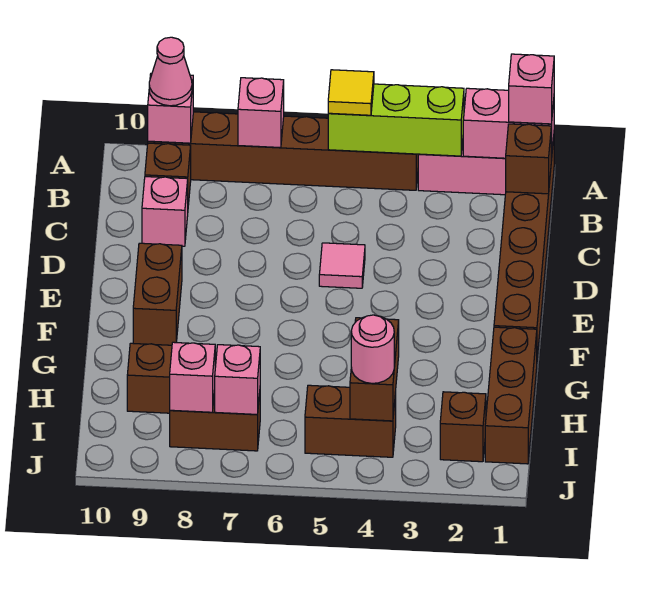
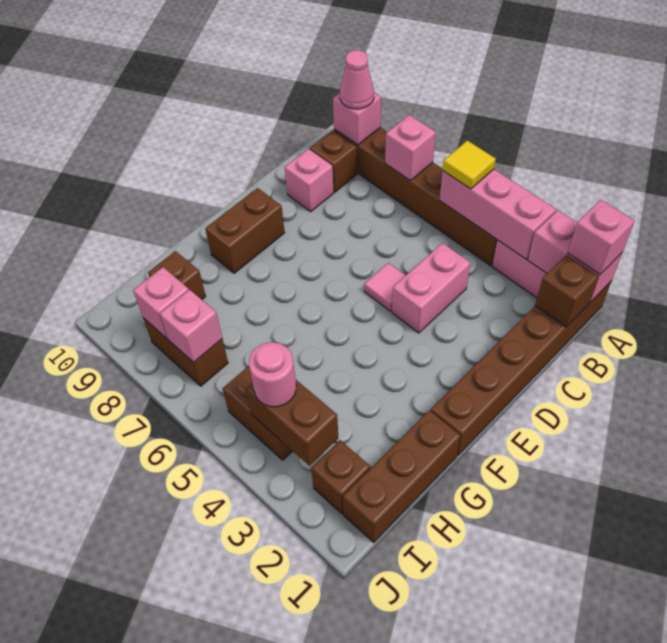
lime brick A3:A5 level 2 -> pink brick A3:A5 level 2
none -> pink brick C4:D4 level 1
brown brick H4:I4 level 2 -> brown brick I3:I4 level 2

